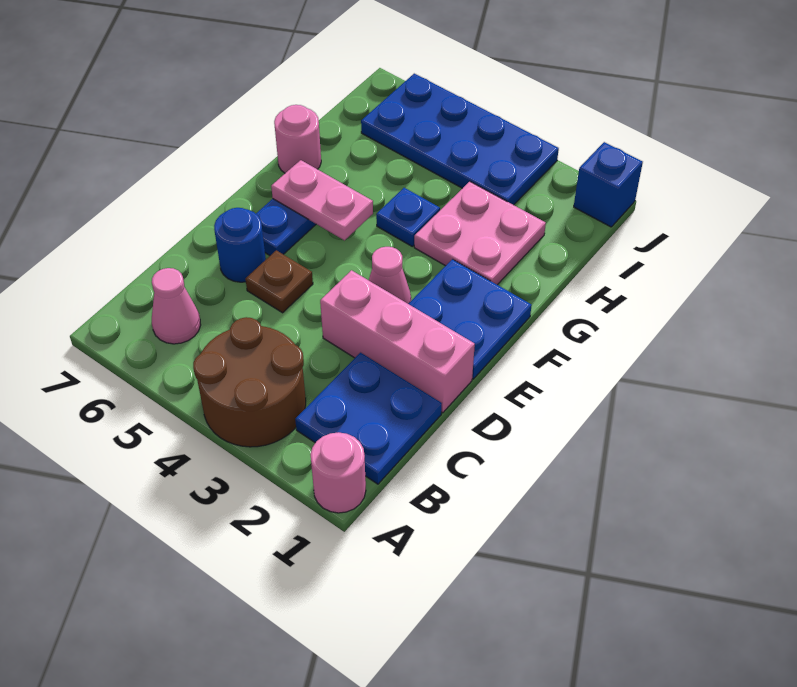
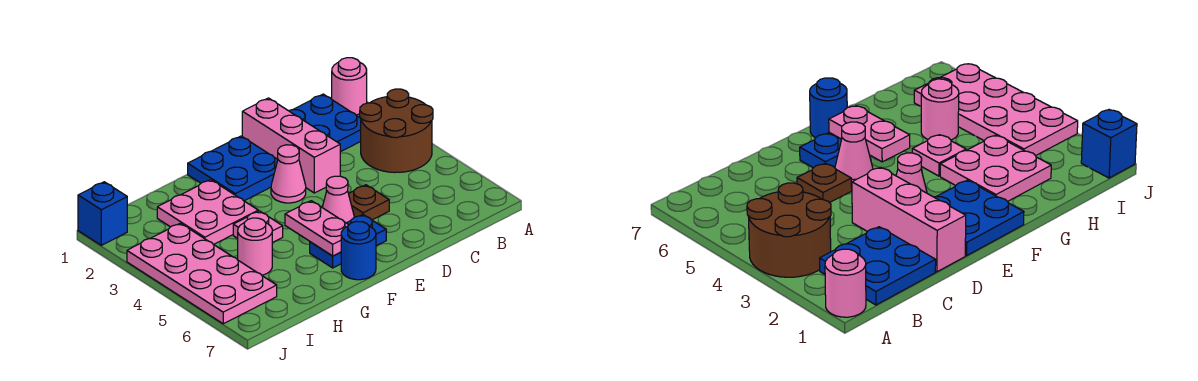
pink cone B6 level 1 -> pink cone E5 level 1
blue round brick D6 level 1 -> blue round brick F7 level 1
blue plate G4 level 1 -> pink plate G4 level 1
pink round brick G7 level 1 -> pink round brick H5 level 1
blue plate I3:J6 level 1 -> pink plate I3:J6 level 1

